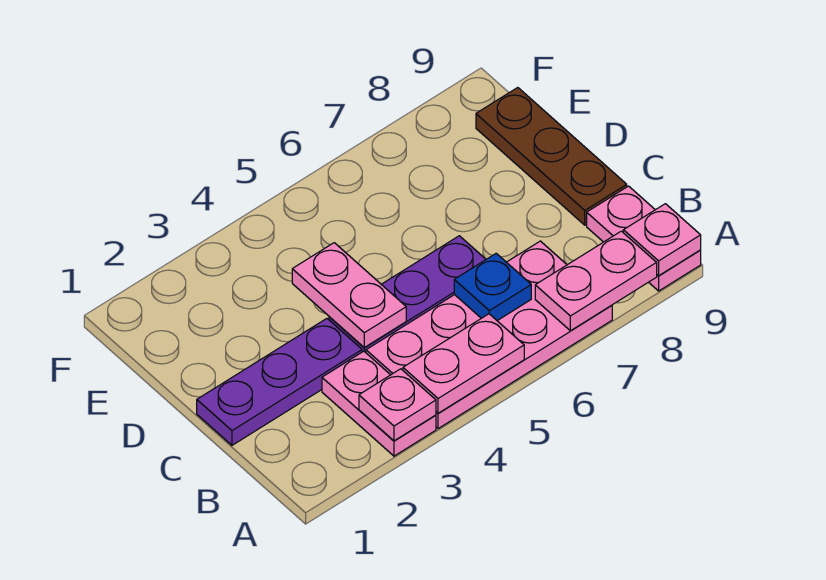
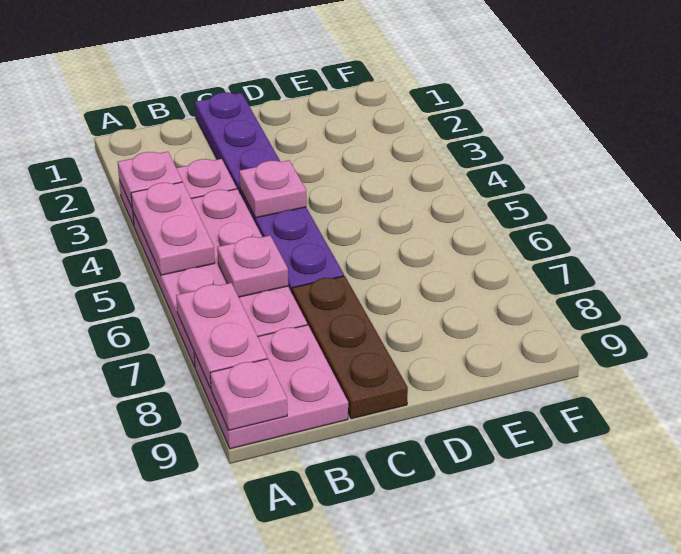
pink plate A9:B9 level 1 -> pink plate A8:B9 level 1
blue plate B6 level 2 -> pink plate B6 level 2
pink plate C4:D4 level 2 -> pink plate C4 level 2
brown plate C9:E9 level 1 -> brown plate C7:C9 level 1

